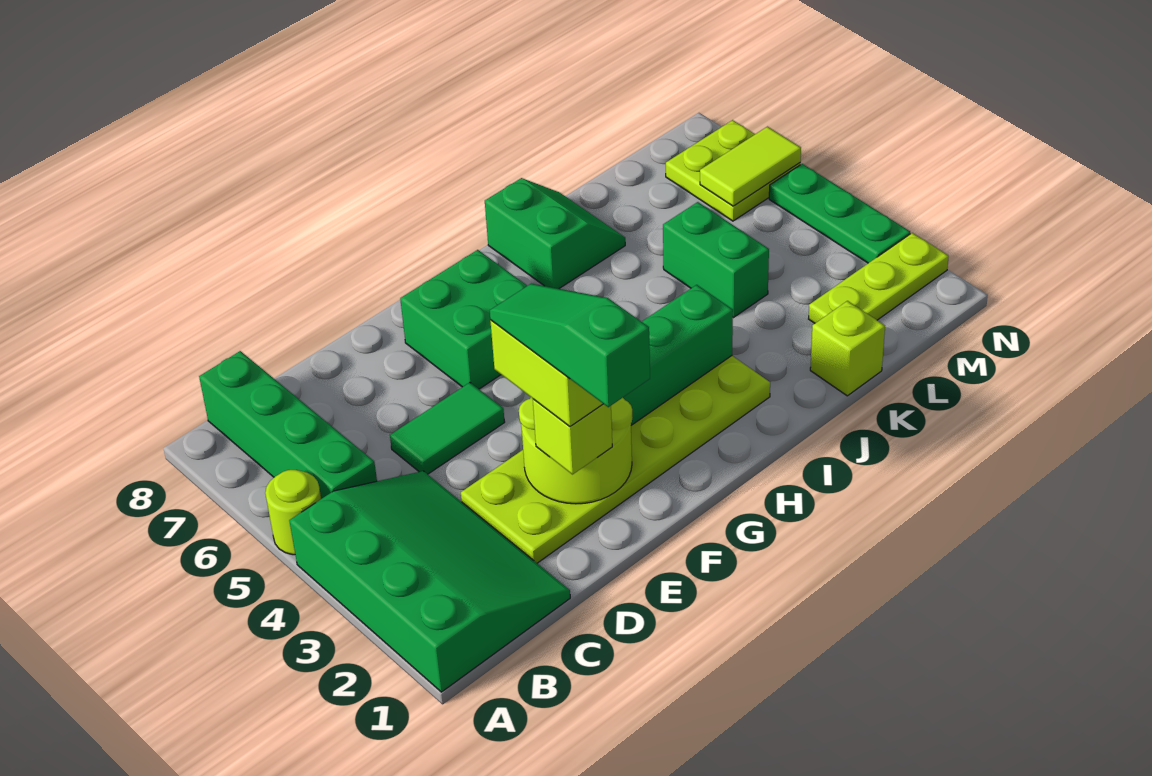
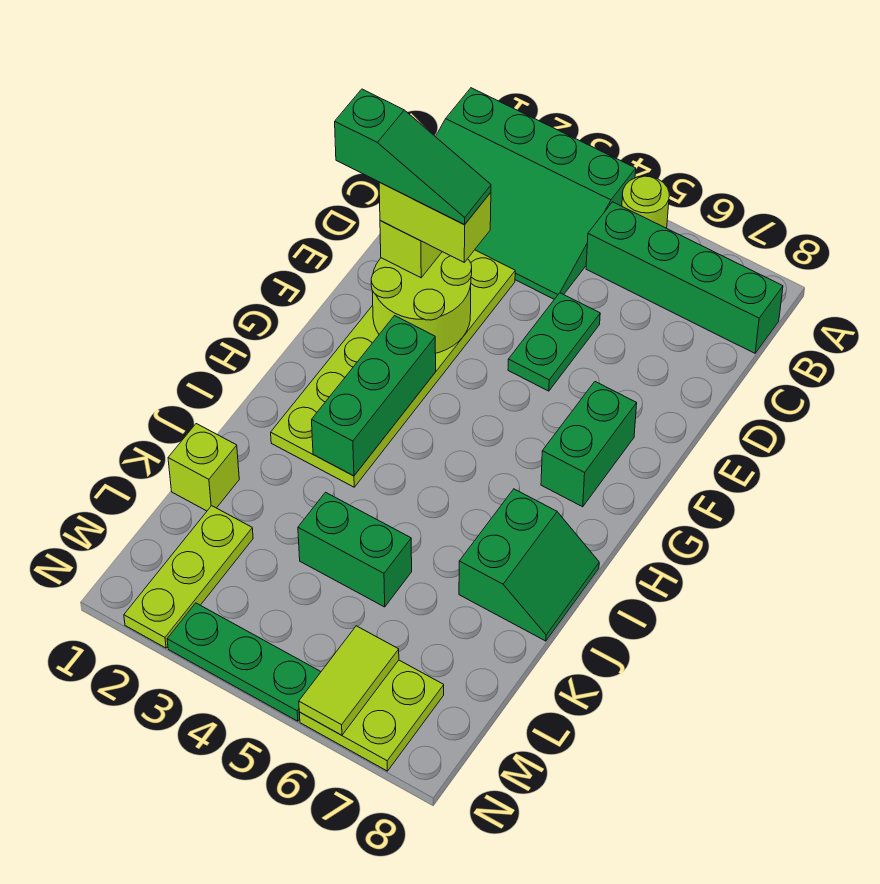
green tile D5:E5 level 1 -> green plate D5:E5 level 1
green brick F6:G7 level 1 -> green brick F7:G7 level 1
green slope I7:J8 level 1 top I -> green slope I7:J8 level 1 top 7

